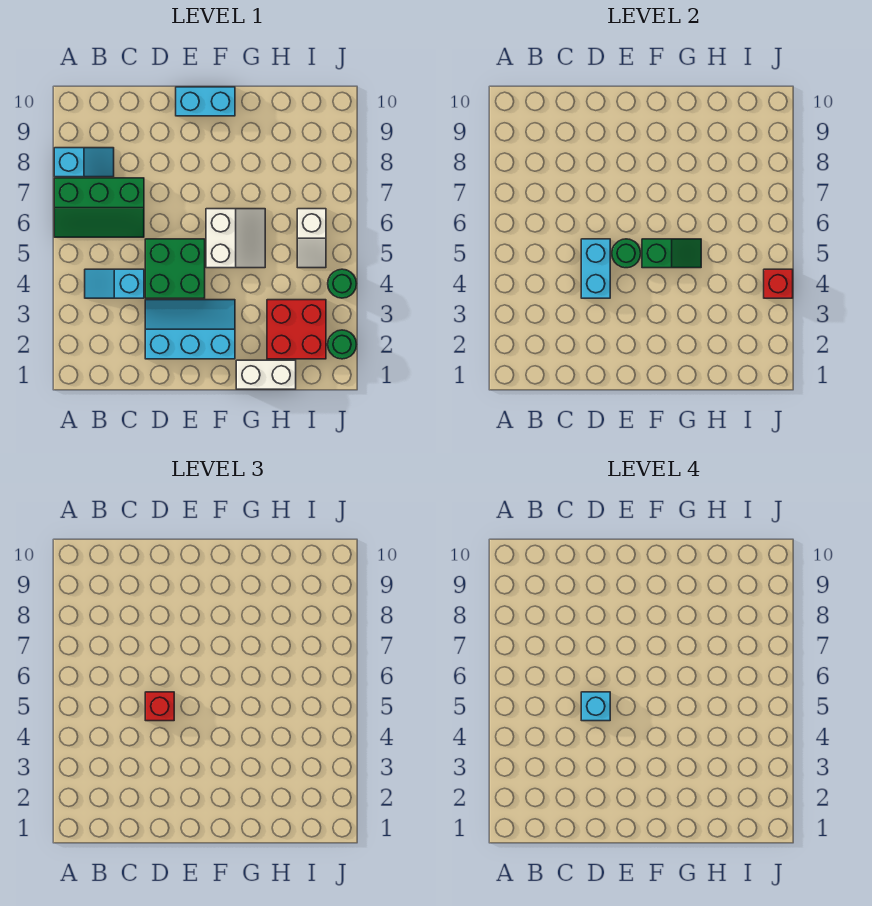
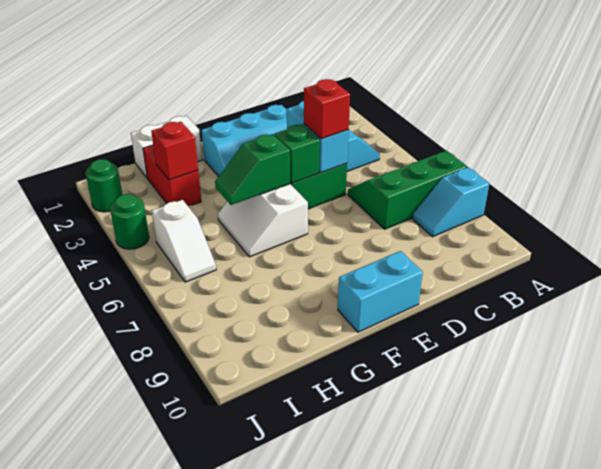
cyan brick D5 level 4 -> none
green round brick E5 level 2 -> green brick E5 level 2
red brick H2:I3 level 1 -> red brick H2:H3 level 1
white slope I5:I6 level 1 top 6 -> white slope I5:I6 level 1 top 5
red brick J4 level 2 -> red brick H3 level 2

